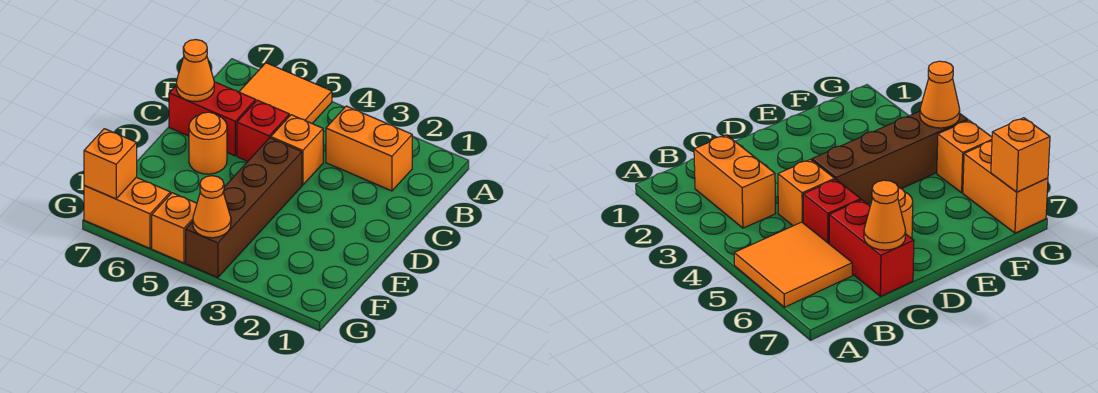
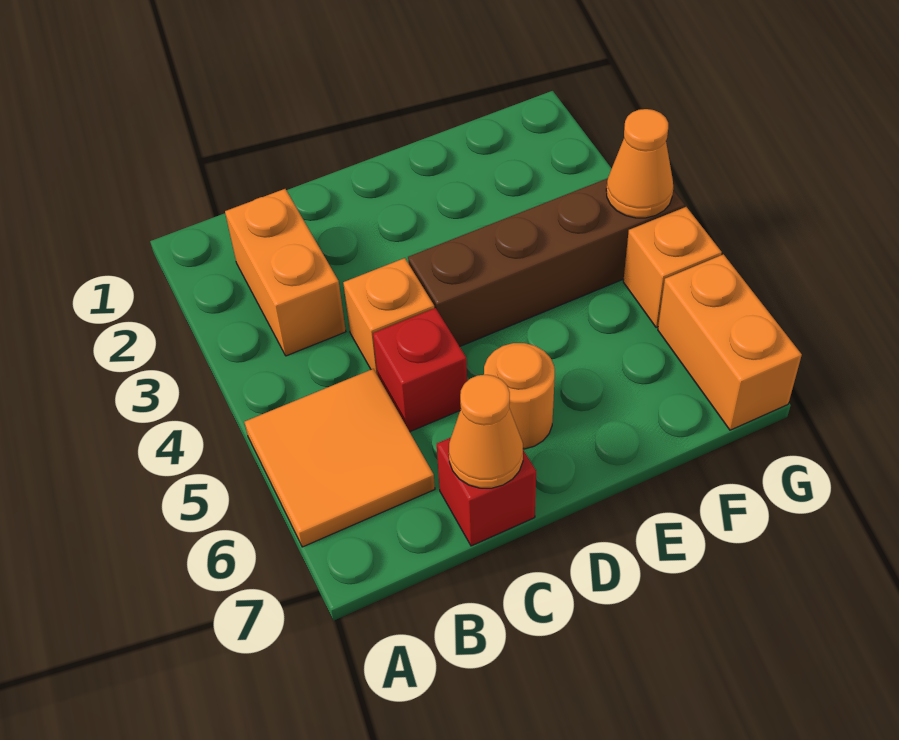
red brick C6:C7 level 1 -> red brick C7 level 1
orange brick G7 level 2 -> none

